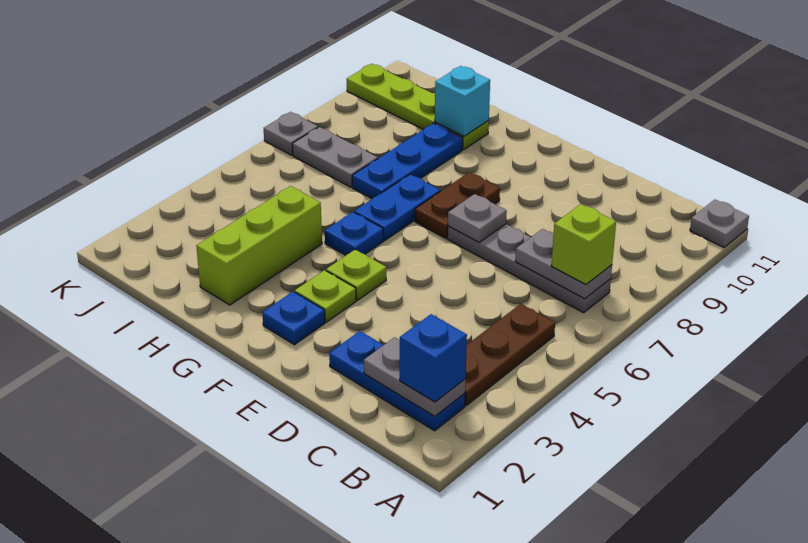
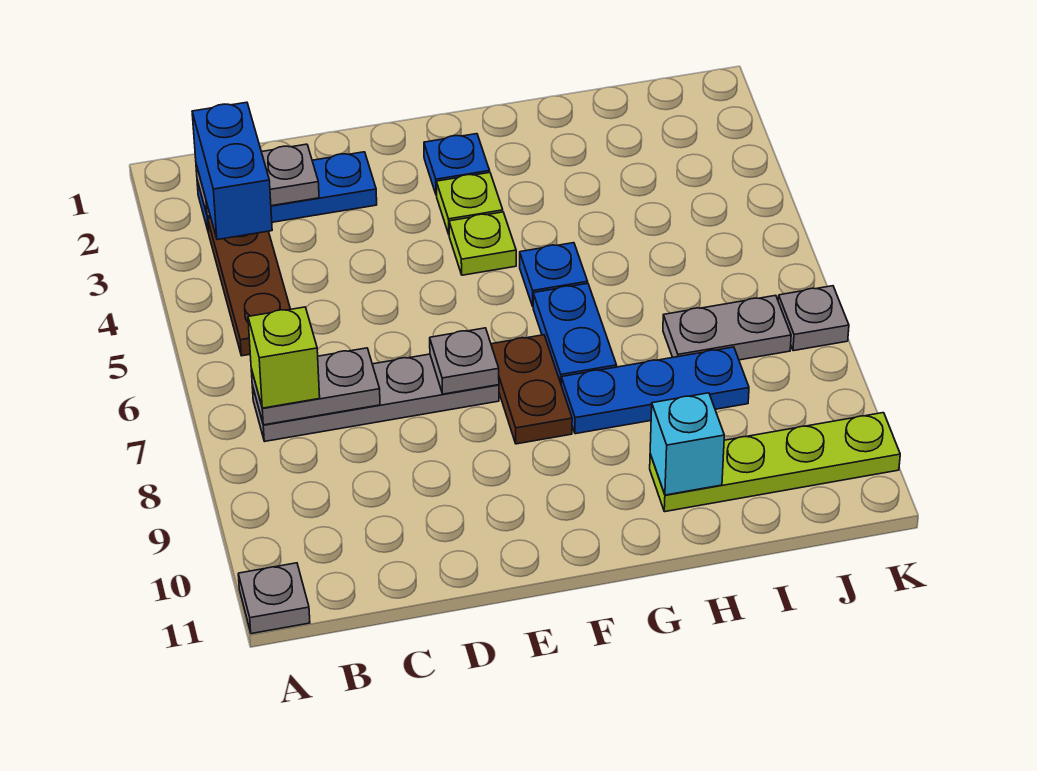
blue brick B2 level 3 -> blue brick B2:B3 level 3
lime brick H2:H4 level 1 -> none
blue plate H7:H9 level 1 -> blue plate G8:I8 level 1

